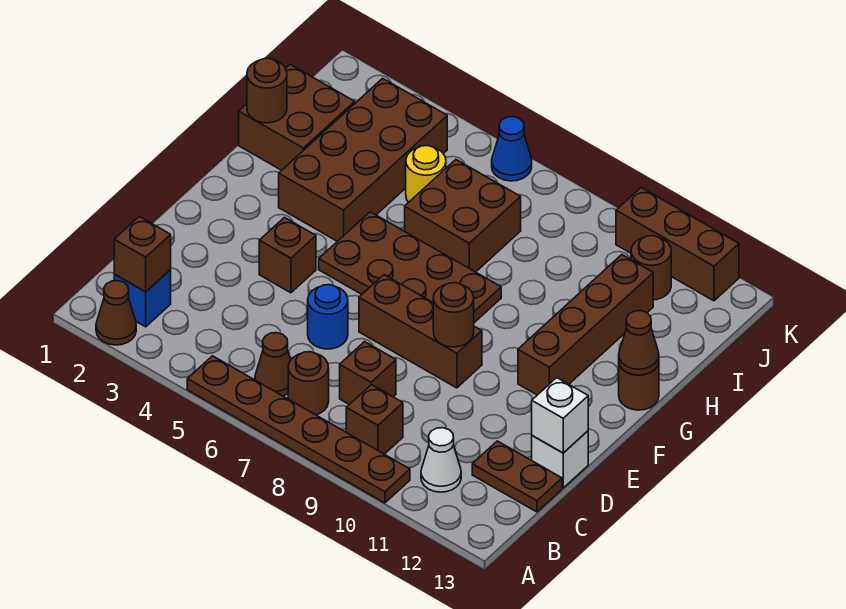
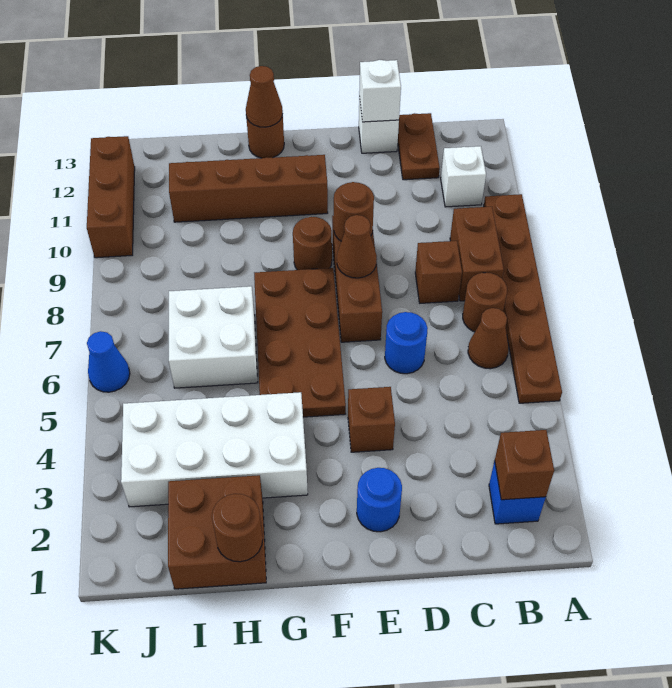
brown cone A2 level 1 -> brown cone E8 level 2
brown brick B9 level 1 -> brown brick B8:B9 level 1
white cone B11 level 1 -> white brick B11 level 1
none -> blue round brick E2 level 1
brown brick G3:J4 level 1 -> white brick G3:J4 level 1
brown brick H6:I7 level 1 -> white brick H6:I7 level 1
yellow round brick I5 level 1 -> none
brown round brick J11 level 1 -> brown round brick F9 level 1

